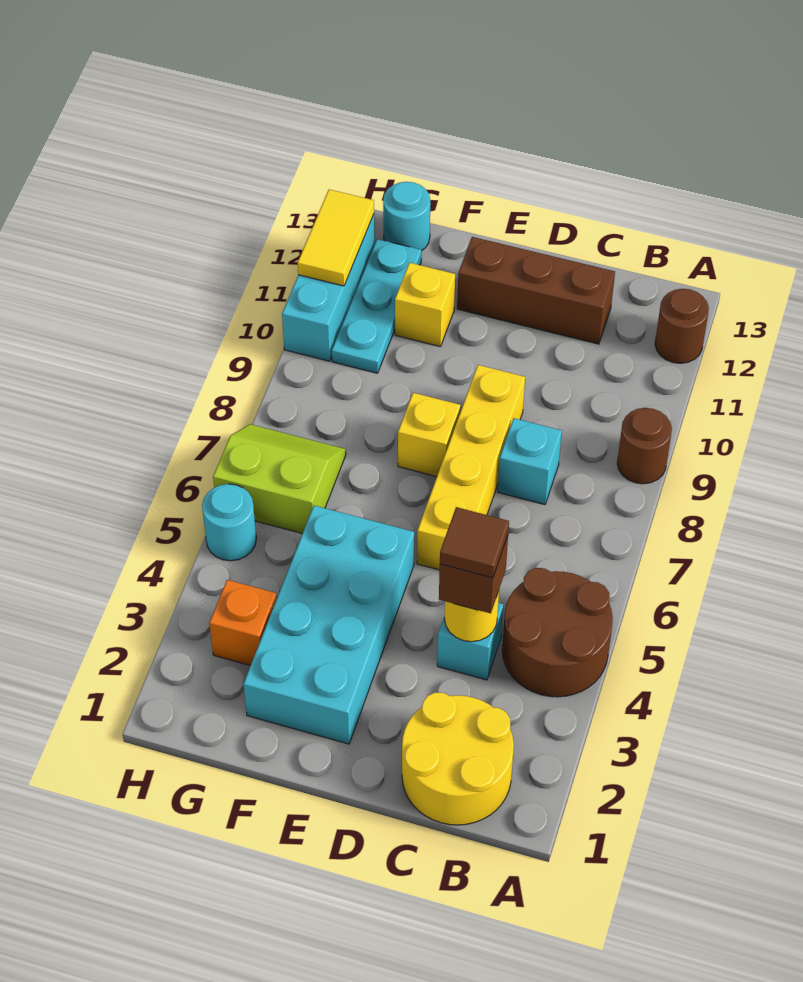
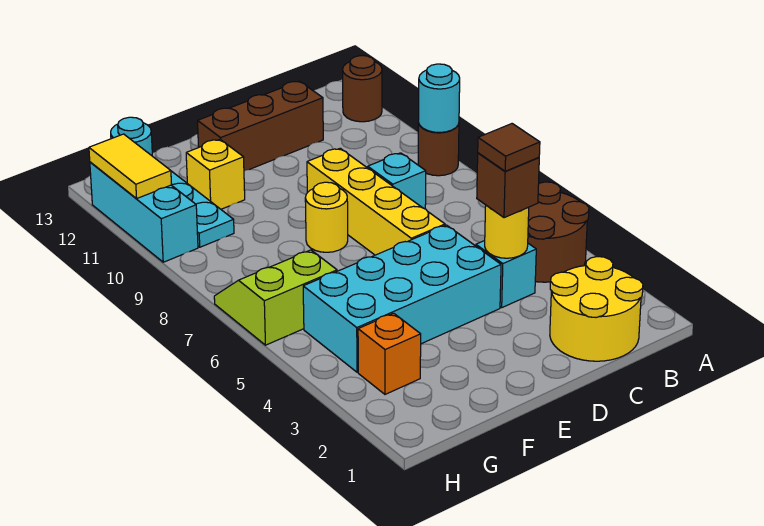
cyan brick E2:F5 level 1 -> cyan brick D4:G5 level 1
yellow brick E8 level 1 -> yellow round brick E8 level 1
cyan round brick H5 level 1 -> cyan round brick A9 level 2

